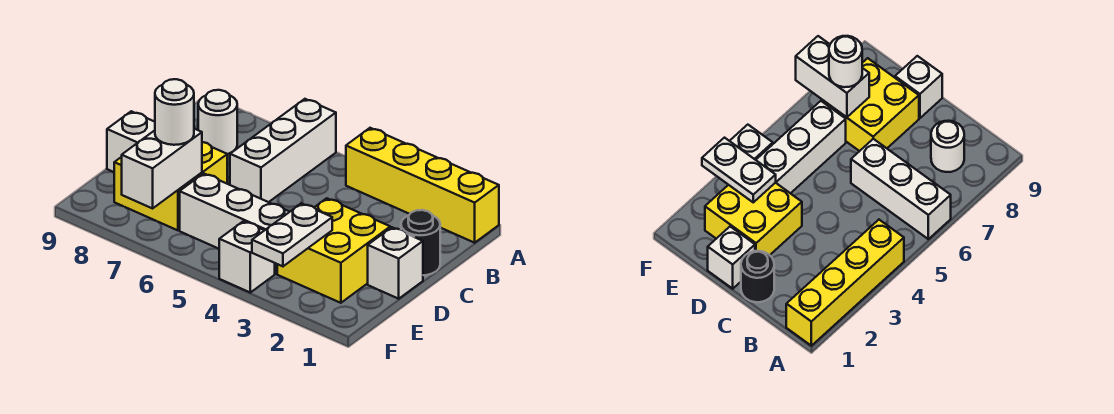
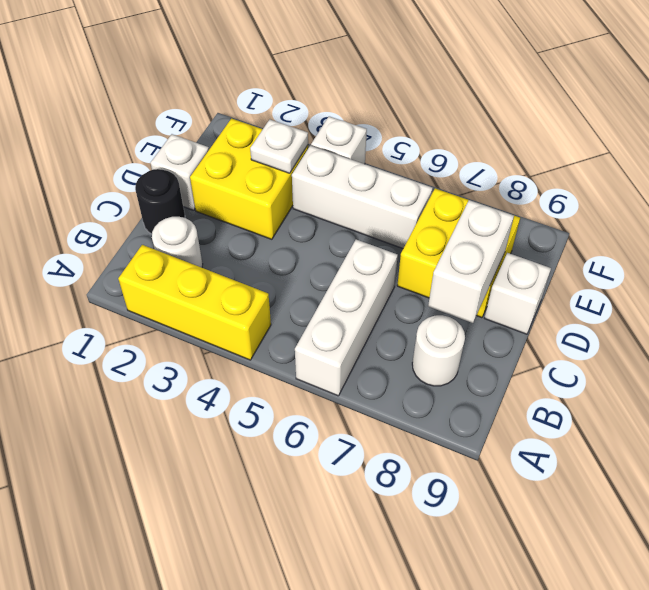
yellow brick A1:A4 level 1 -> yellow brick A2:A4 level 1
white plate E3:F3 level 2 -> white plate E3 level 2
white brick E7:F7 level 2 -> white brick C8:D8 level 2
white round brick E7 level 3 -> white round brick B2 level 1

